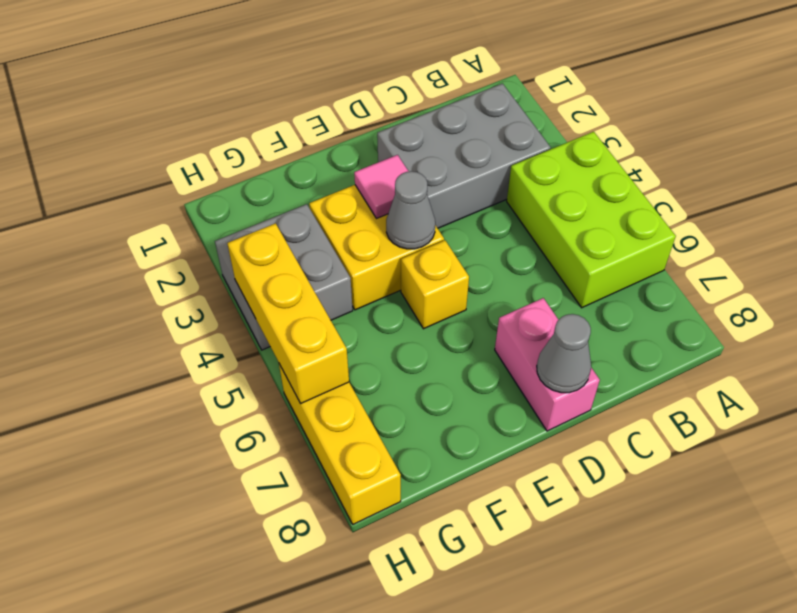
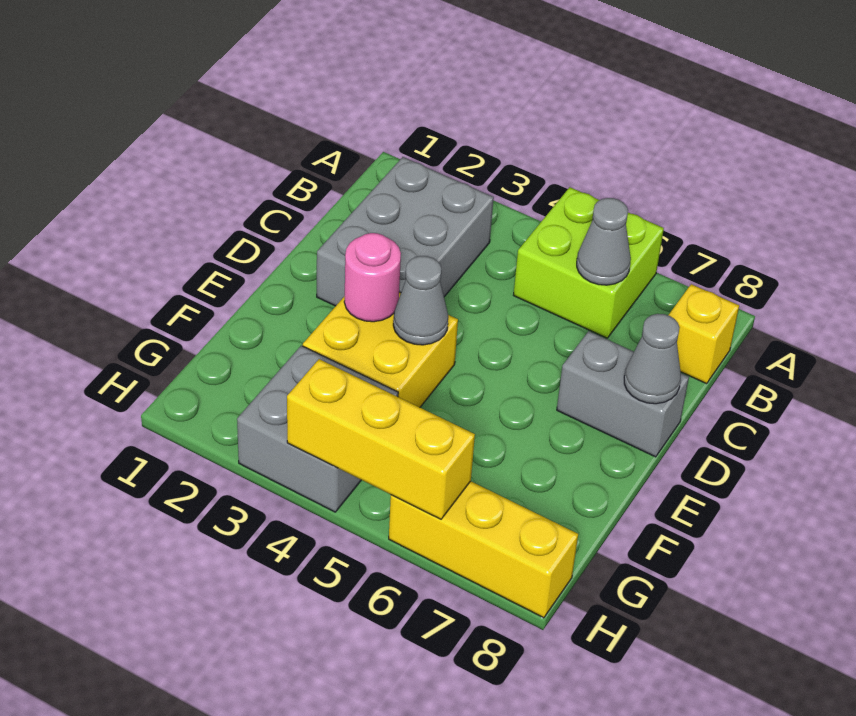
lime brick A4:B6 level 1 -> lime brick A5:B6 level 1
none -> grey cone B6 level 2
pink brick D7:D8 level 1 -> grey brick D7:D8 level 1
pink tile E3 level 2 -> pink round brick E3 level 2
yellow brick E5 level 1 -> yellow brick B8 level 1

